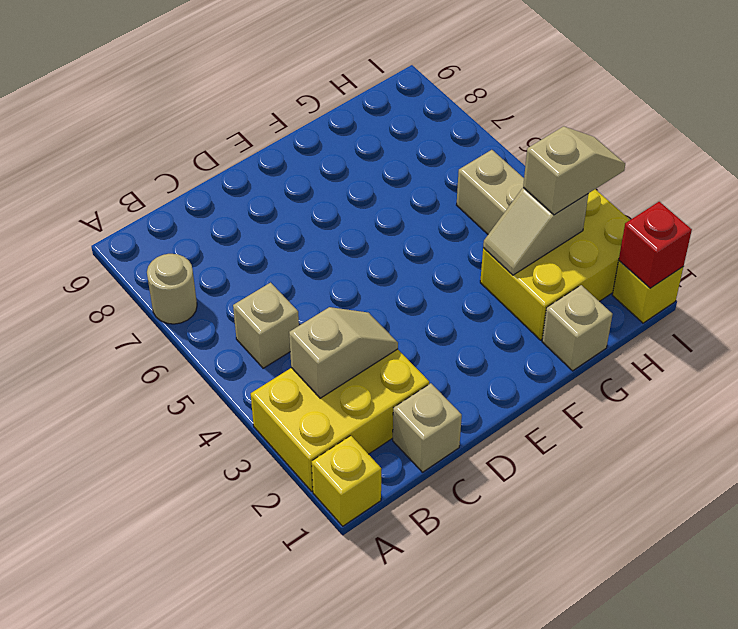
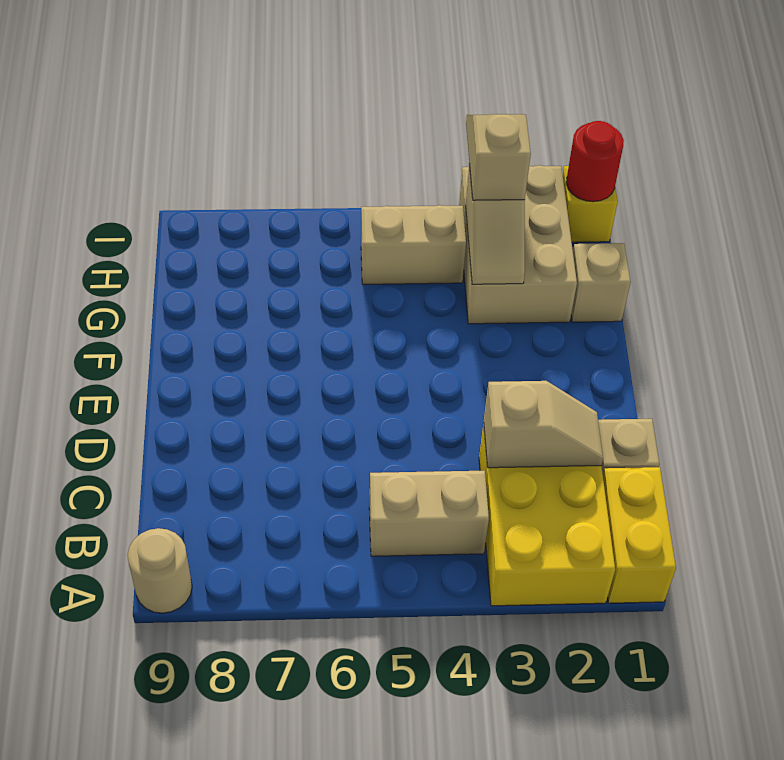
yellow brick A1 level 1 -> yellow brick A1:B1 level 1
tan round brick A7 level 1 -> tan round brick A9 level 1
tan slope B3:C3 level 2 top B -> tan slope C2:C3 level 2 top 3
tan brick B5 level 1 -> tan brick B4:B5 level 1
yellow brick G2:I3 level 1 -> tan brick G2:I3 level 1
red brick I1 level 2 -> red round brick I1 level 2

